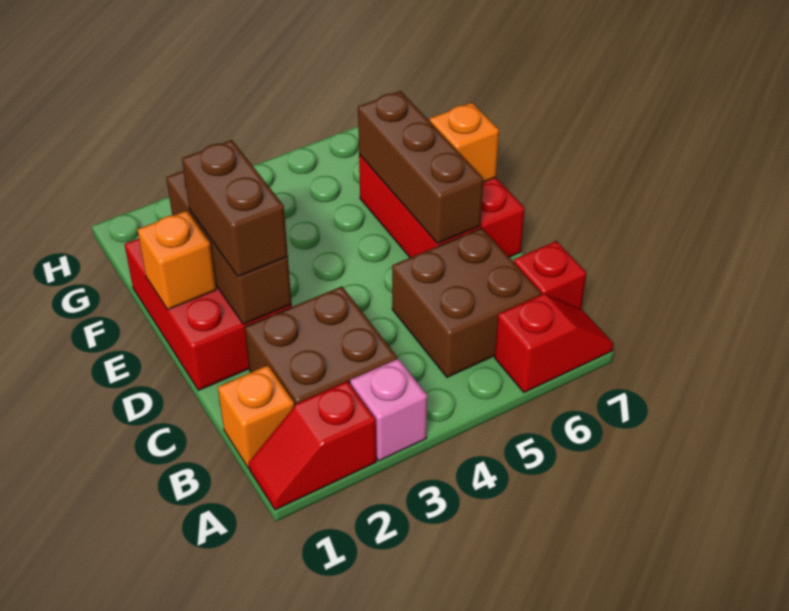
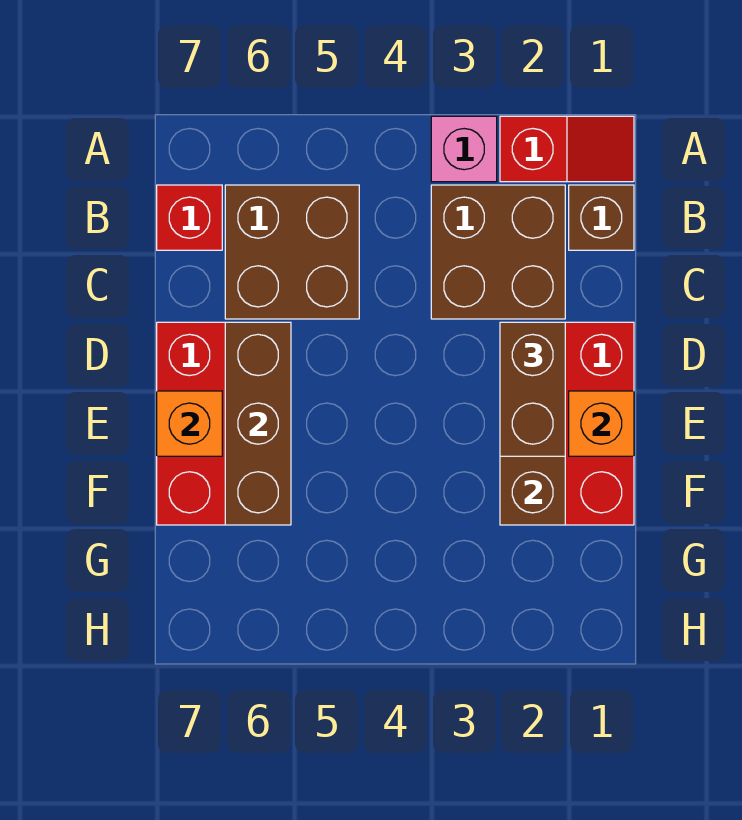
red slope A6:A7 level 1 top 6 -> none
orange brick B1 level 1 -> brown brick B1 level 1

